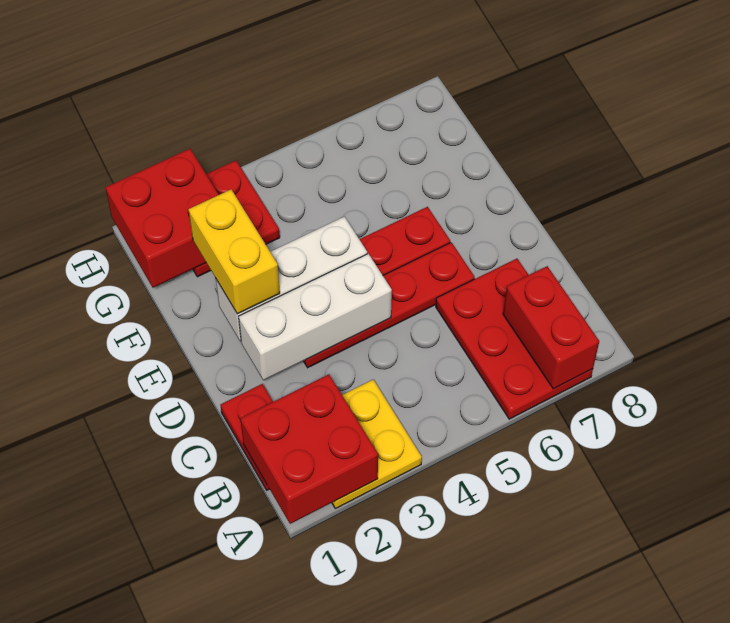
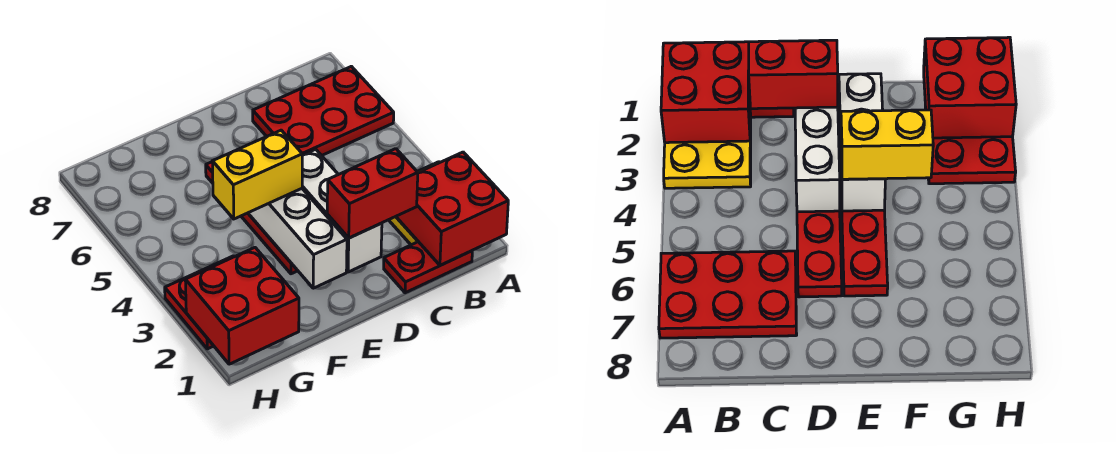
red brick A7:B7 level 2 -> red brick C2:D2 level 3
yellow brick E2:F2 level 3 -> yellow brick E4:F4 level 3

